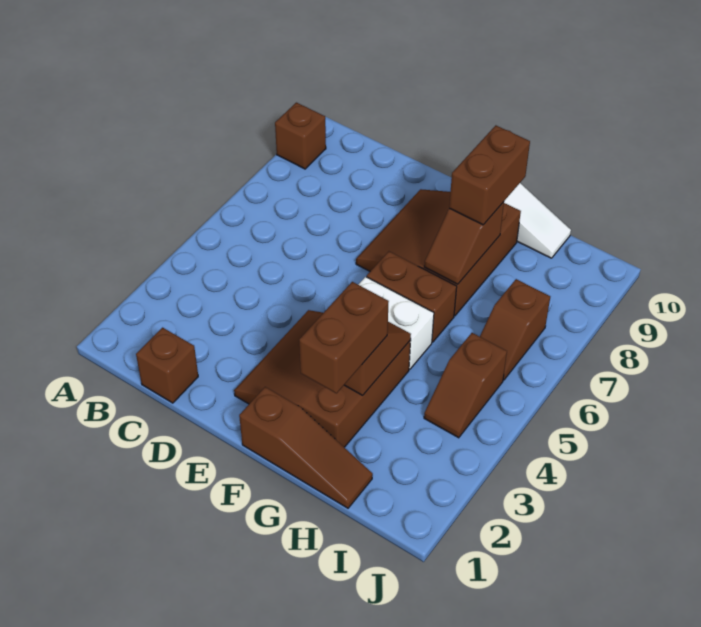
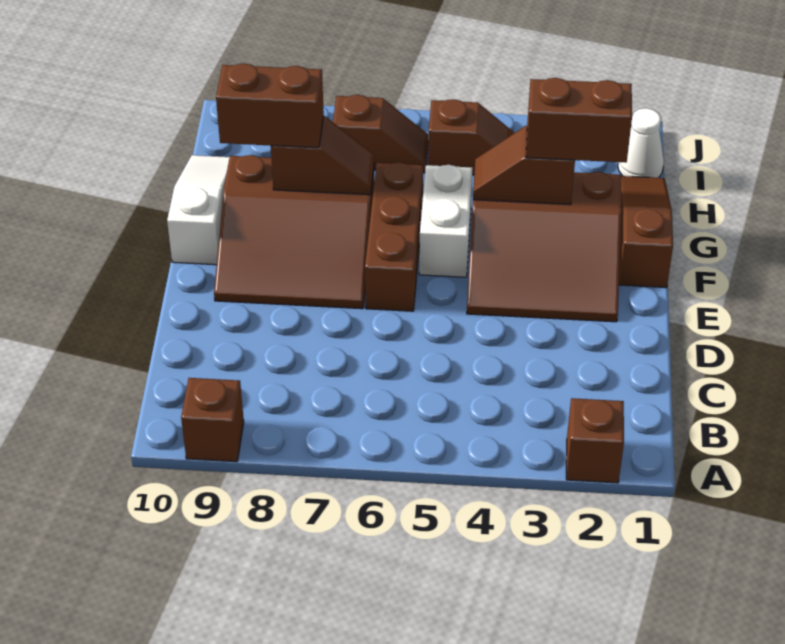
brown brick C1 level 1 -> brown brick A2 level 1
brown brick F6:G6 level 1 -> brown brick E6:G6 level 1
none -> white cone I1 level 1

